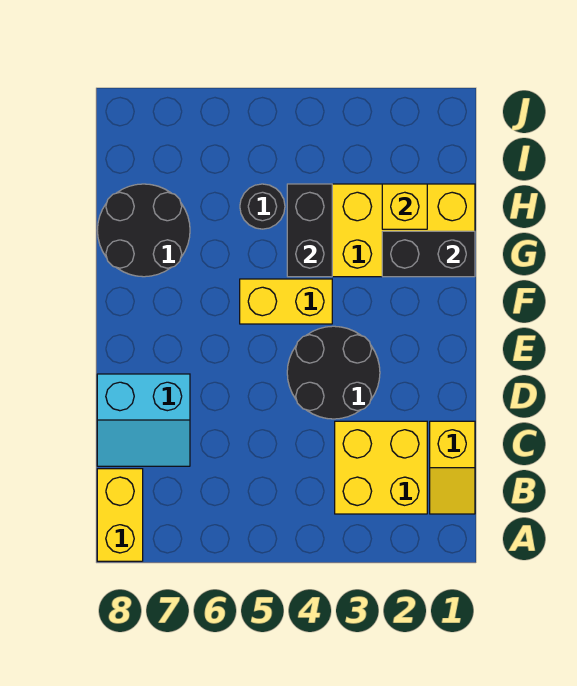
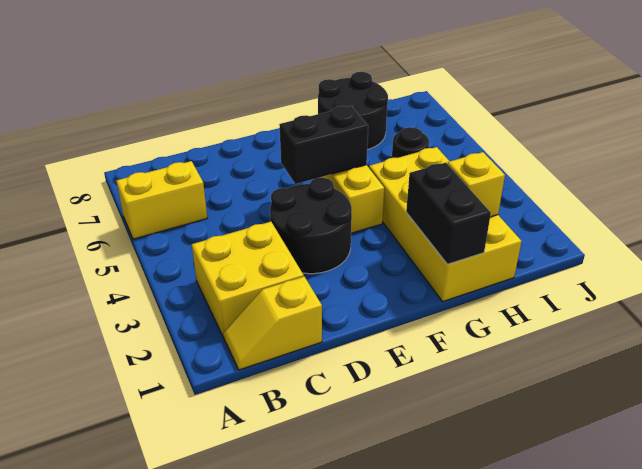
yellow brick A8:B8 level 1 -> yellow brick A6:B6 level 1
cyan slope C7:D8 level 1 top D -> none
black brick G4:H4 level 2 -> black brick E5:F5 level 2

